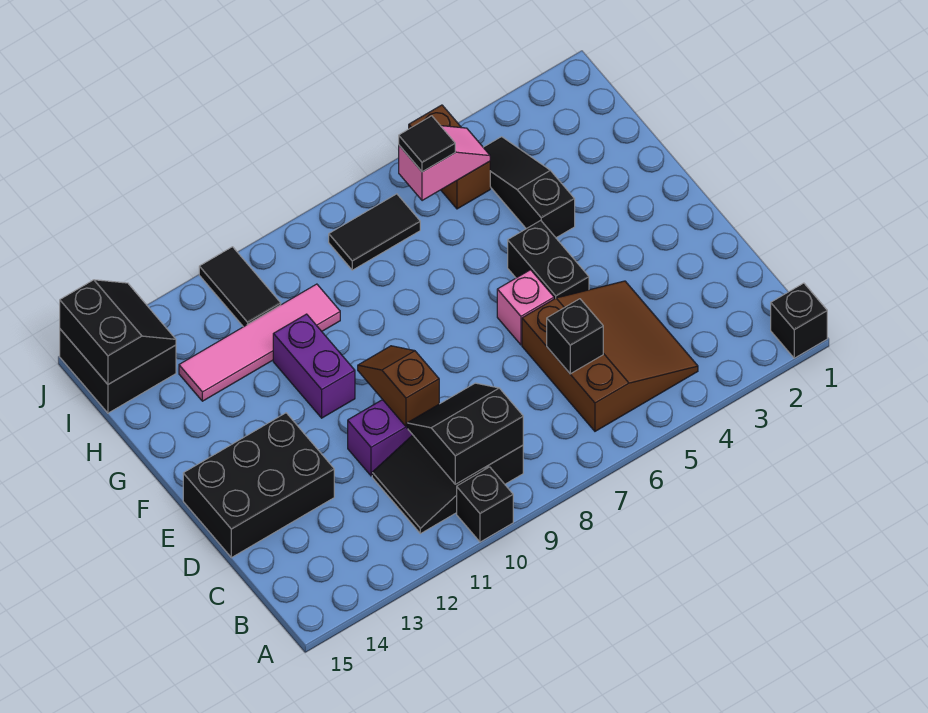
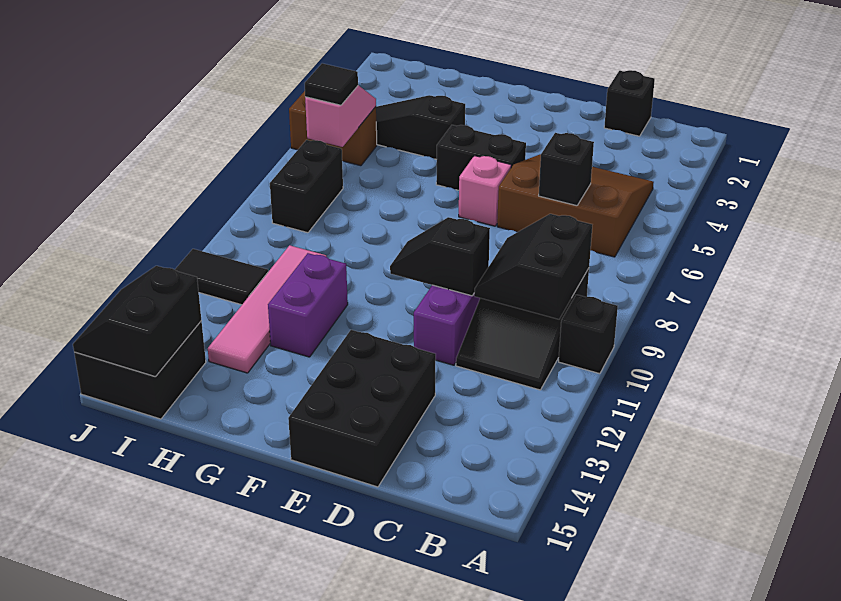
black brick A1 level 1 -> black brick C1 level 1
brown slope D10:E10 level 2 top D -> black slope D10:E10 level 2 top D
purple brick F11:G11 level 1 -> purple brick G11:G12 level 1
black tile I7:I8 level 1 -> black brick I7:I8 level 1
black slope I14:J15 level 2 top 15 -> black slope I14:J15 level 2 top I

